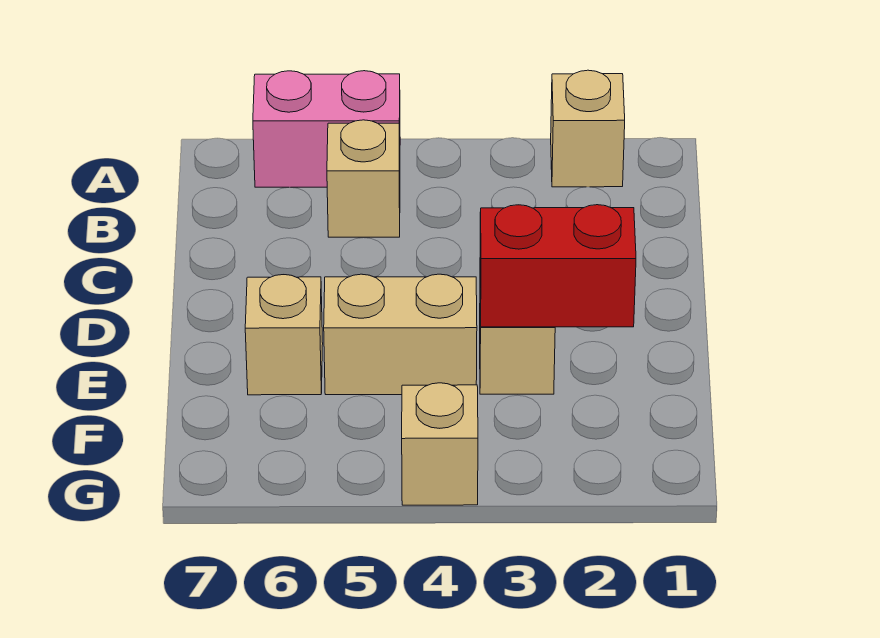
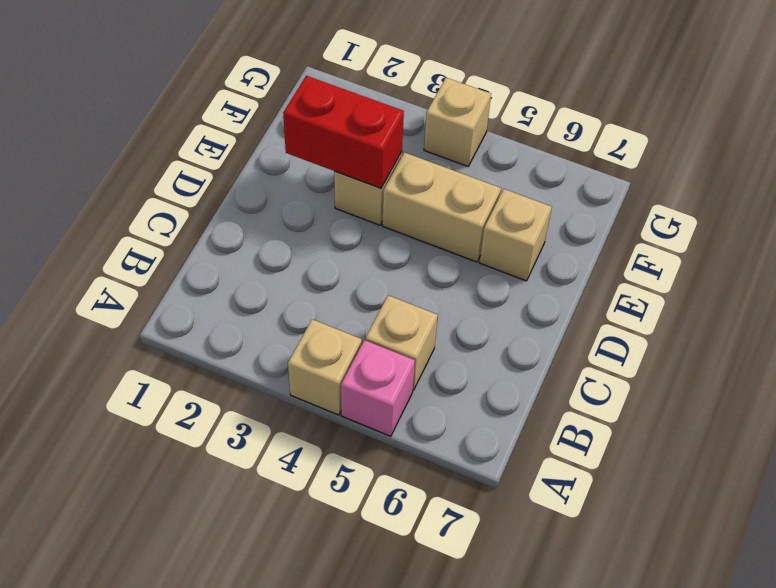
tan brick A2 level 1 -> tan brick A4 level 1
pink brick A5:A6 level 1 -> pink brick A5 level 1

